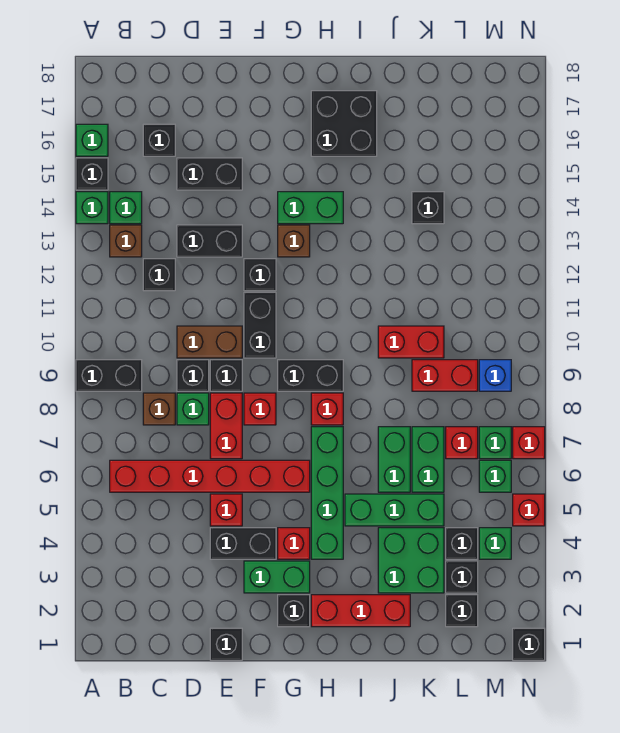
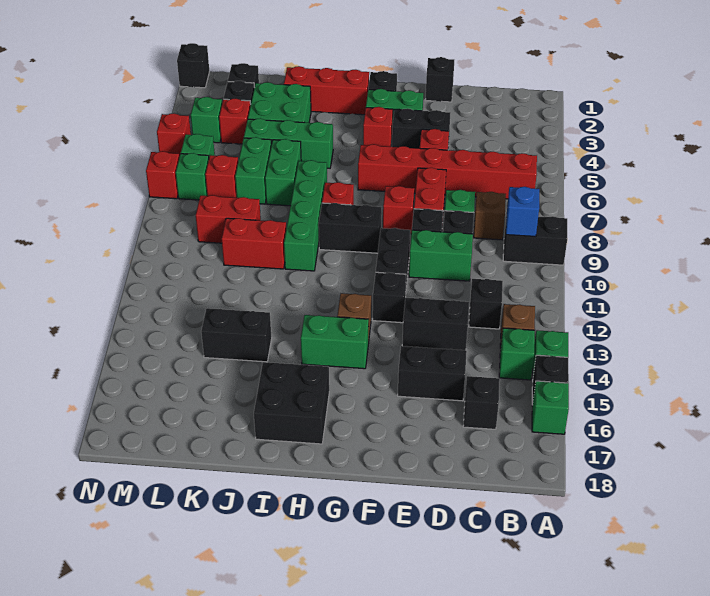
brown brick D10:E10 level 1 -> green brick D10:E10 level 1
green brick H4:H7 level 1 -> green brick I7:I10 level 1
black brick K14 level 1 -> black brick J14:K14 level 1
black brick L4 level 1 -> red brick L4 level 1
blue brick M9 level 1 -> blue brick B9 level 2

